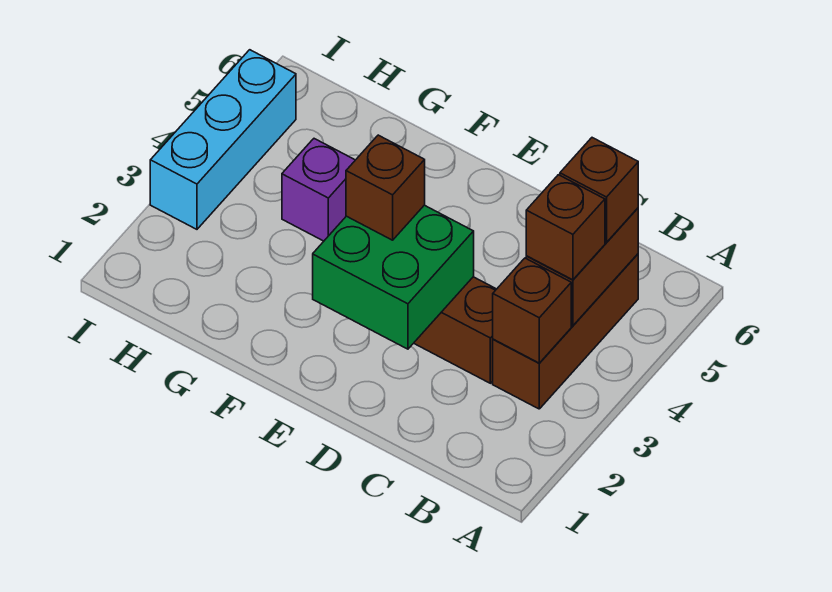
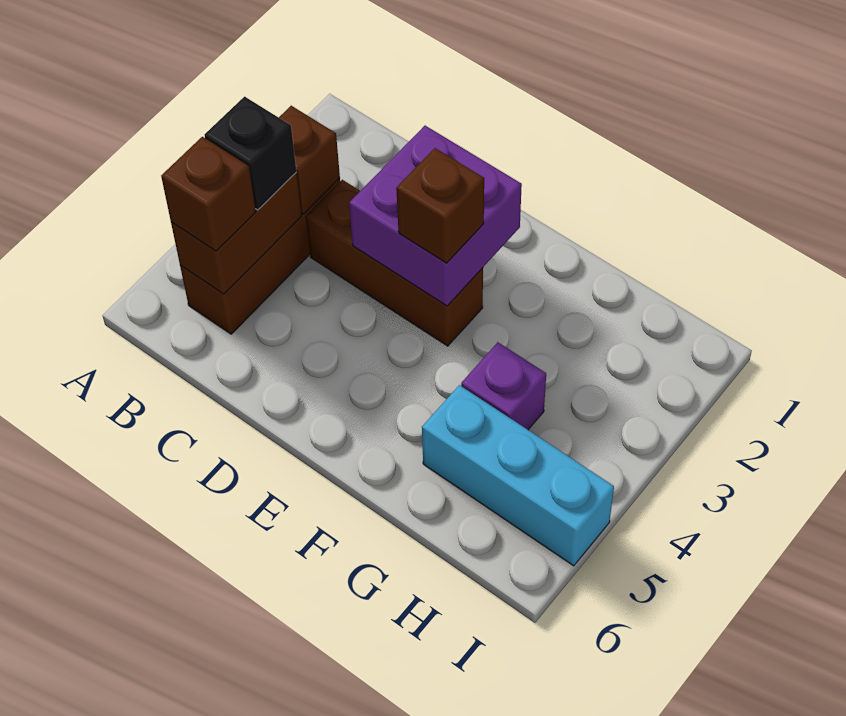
brown brick B4 level 3 -> black brick B4 level 3
green brick D2:E3 level 2 -> purple brick D2:E3 level 2
cyan brick I3:I5 level 1 -> cyan brick G5:I5 level 1

